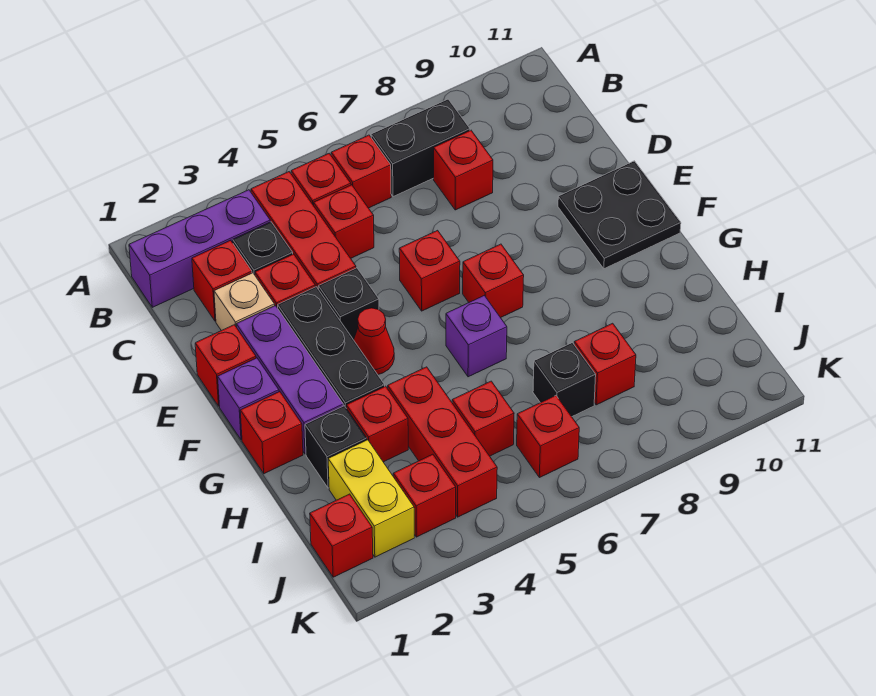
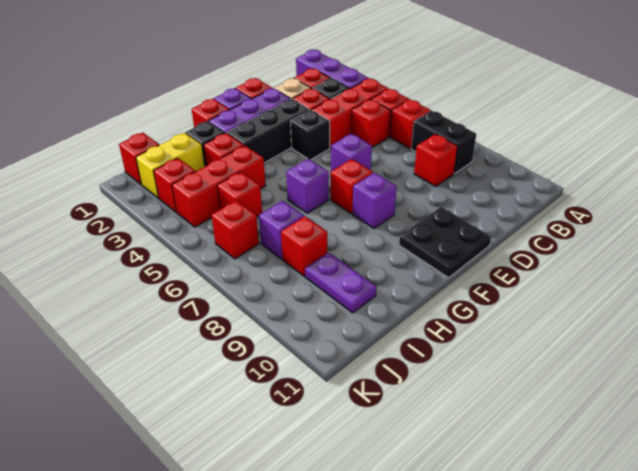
red brick E6 level 1 -> purple brick E6 level 1
red cone F4 level 1 -> none
none -> purple brick F8 level 1
black brick I7 level 1 -> purple brick I7 level 1
none -> purple plate I9:I10 level 1

